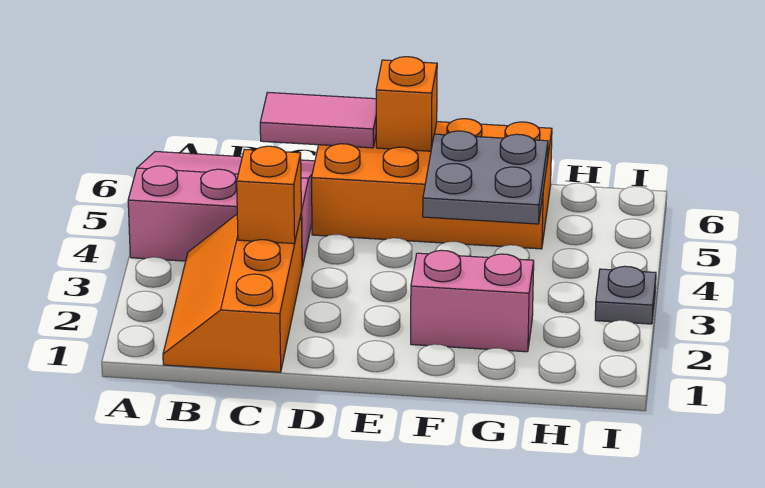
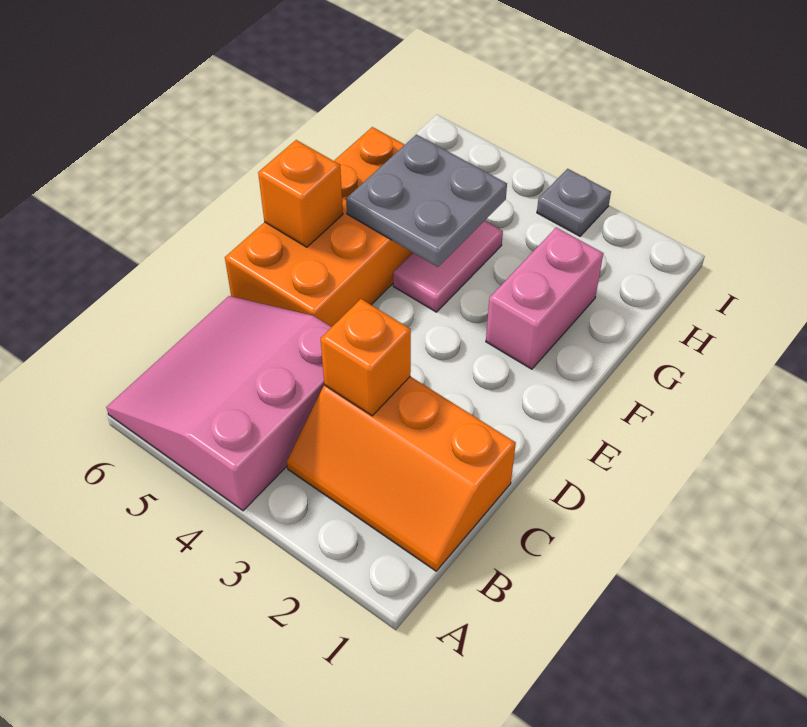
pink tile C6:D6 level 2 -> pink tile F4:G4 level 1

